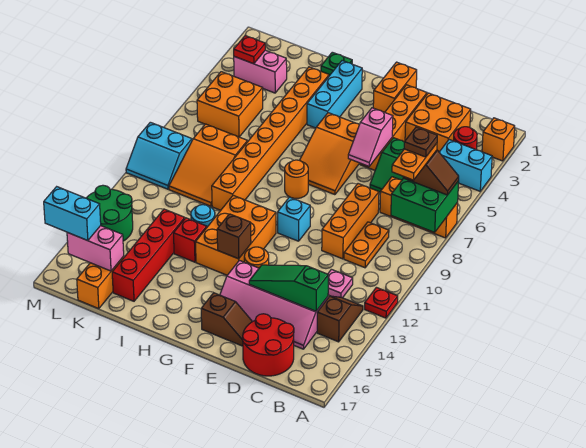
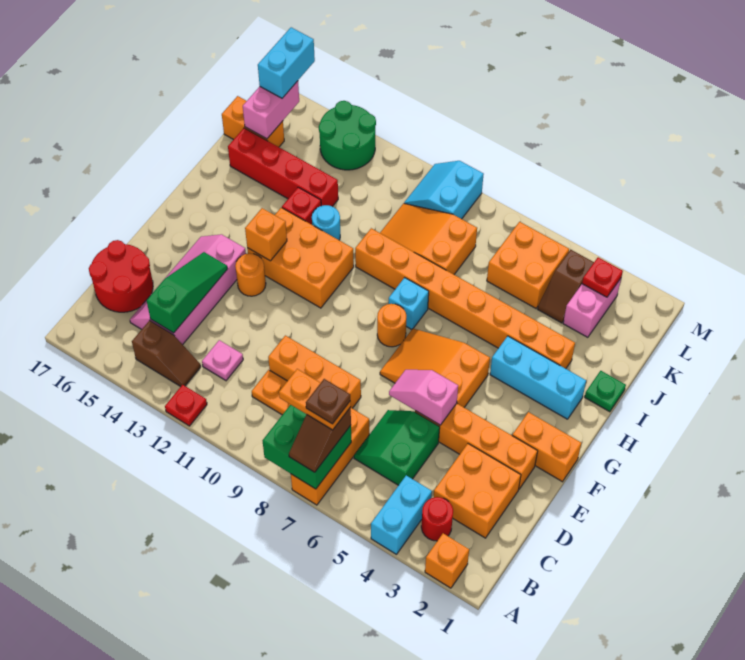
brown slope E16:F16 level 1 top F -> brown slope K4:L4 level 1 top L
cyan brick F10 level 1 -> cyan brick H8 level 1
brown brick G13 level 2 -> orange brick G13 level 2

